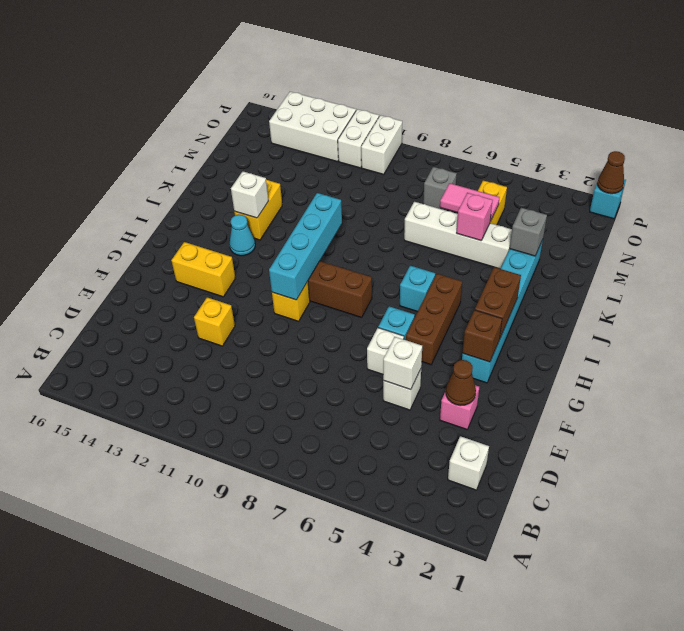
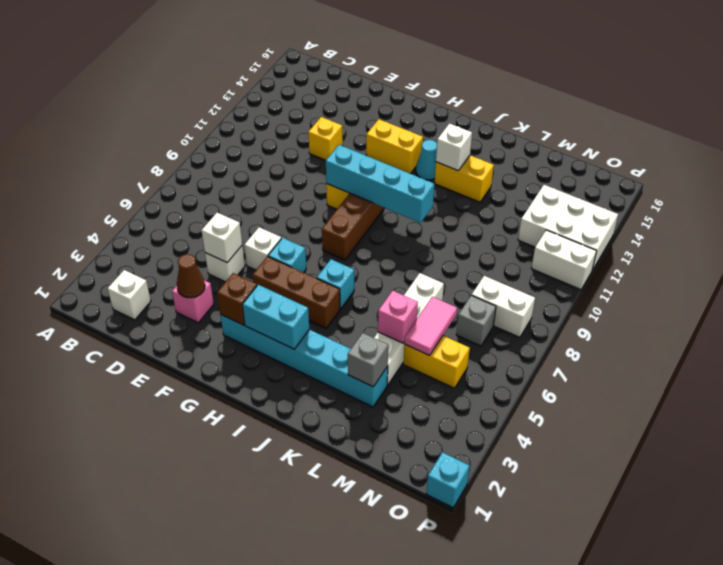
yellow brick G13:G14 level 1 -> yellow brick G13:H13 level 1
brown brick H3:I3 level 2 -> cyan brick H3:I3 level 2
white brick O10:P10 level 1 -> white brick N8:O8 level 1
white brick O12:P14 level 1 -> white brick N12:P13 level 1
brown cone P1 level 2 -> none

